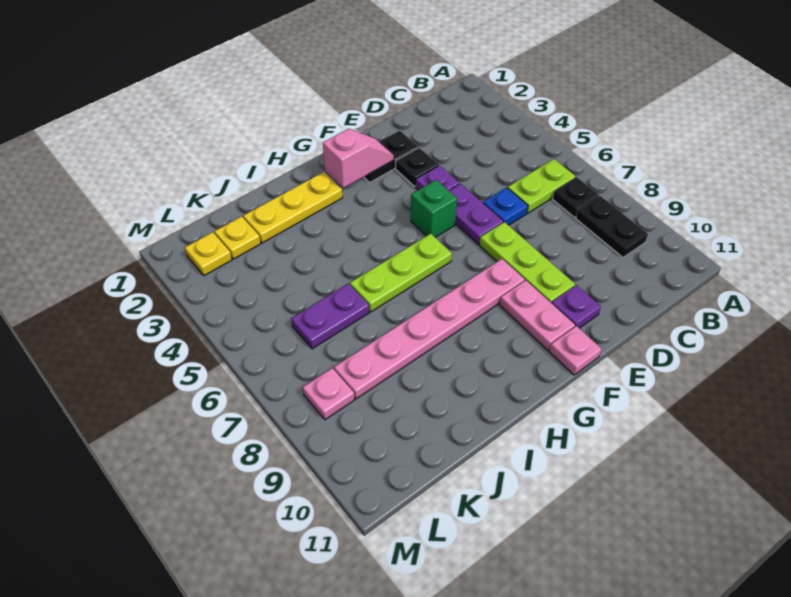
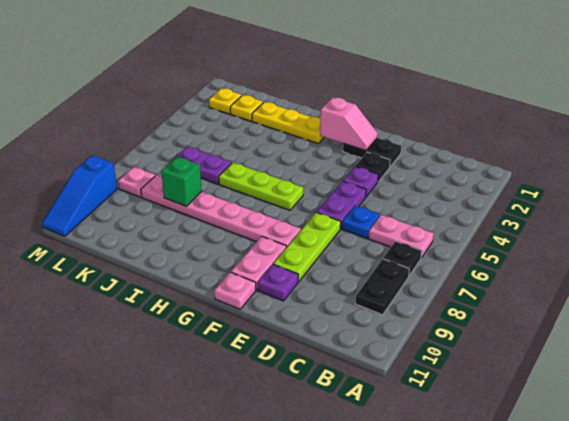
lime plate B6:C6 level 1 -> pink plate B6:C6 level 1
green brick F5 level 1 -> green brick J8 level 2
none -> blue slope M9:M11 level 1 top 9

